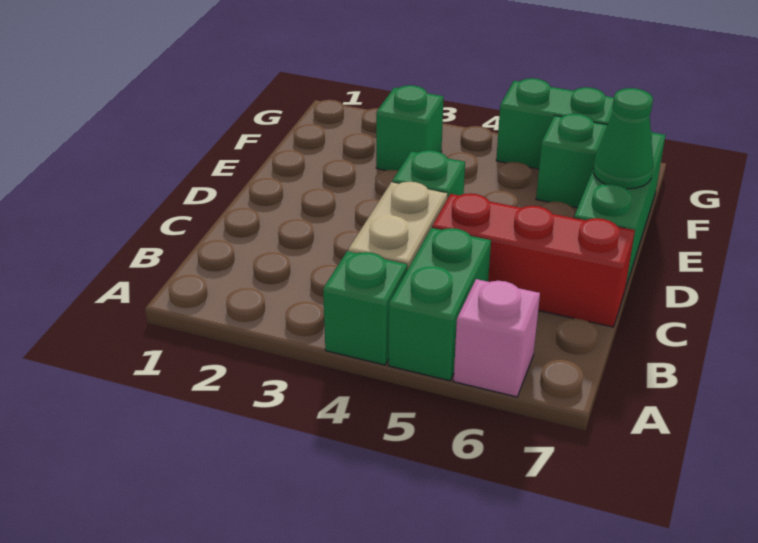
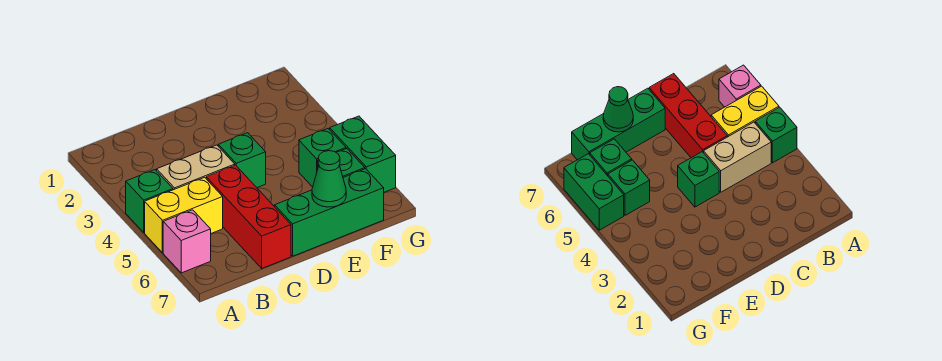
green brick A5:B5 level 1 -> yellow brick A5:B5 level 1
green brick F3 level 1 -> green brick F5 level 1

